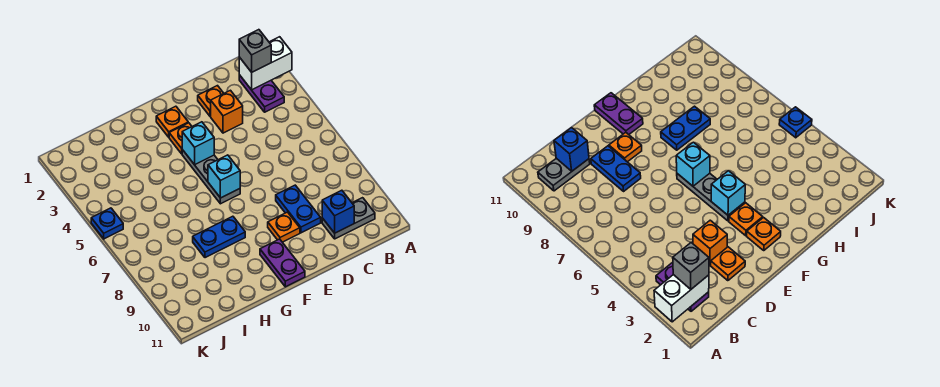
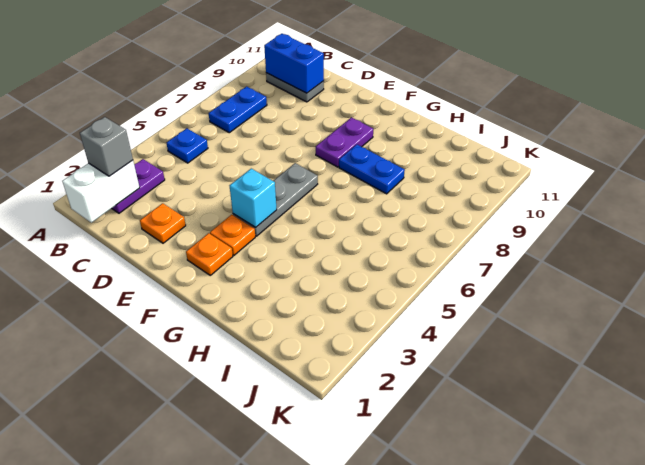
white brick A2:B2 level 2 -> white brick B1:B2 level 2
blue brick C10 level 2 -> blue brick B10:C10 level 2
orange brick D3 level 1 -> none
blue plate D8:D9 level 1 -> blue plate B7:B8 level 1
orange plate E9 level 1 -> none
cyan brick F6 level 2 -> none
purple plate F10:F11 level 1 -> purple plate F8:F9 level 1
blue plate K5 level 1 -> blue plate B5 level 1

